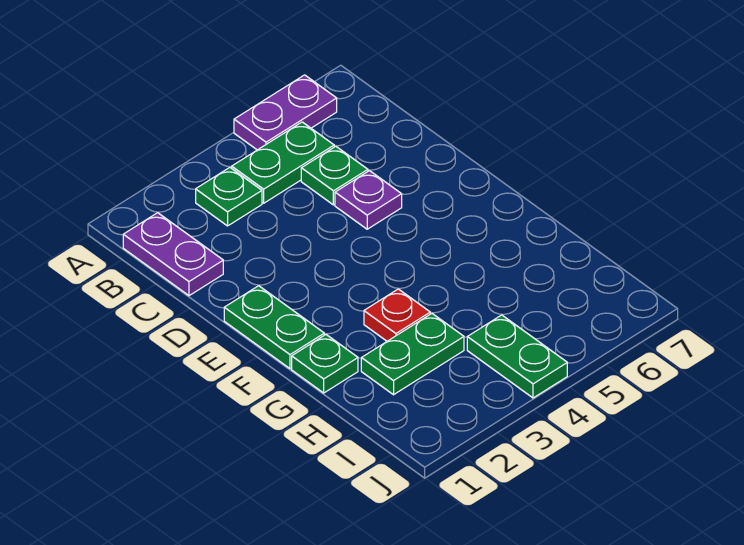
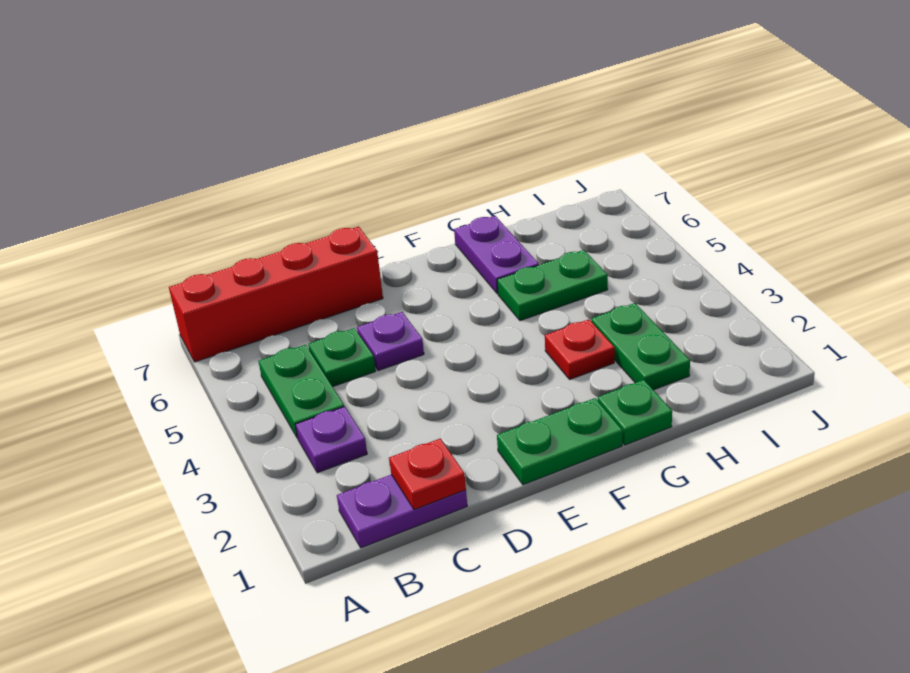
purple plate A5:A6 level 1 -> purple plate G6:G7 level 1
none -> red brick A7:D7 level 1
green plate B3 level 1 -> purple plate B3 level 1
none -> red plate C1 level 2
green plate I4:J4 level 1 -> green plate G5:H5 level 1

